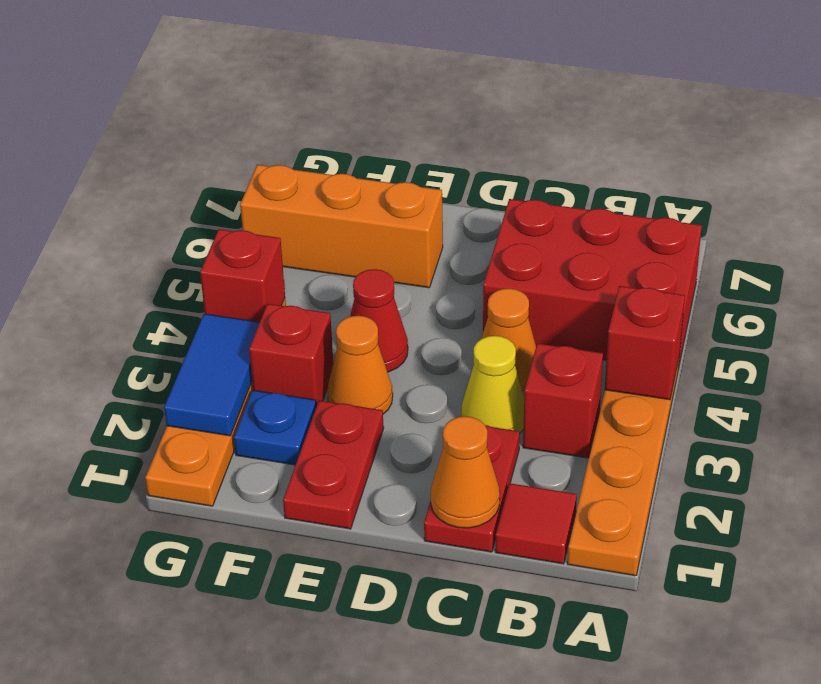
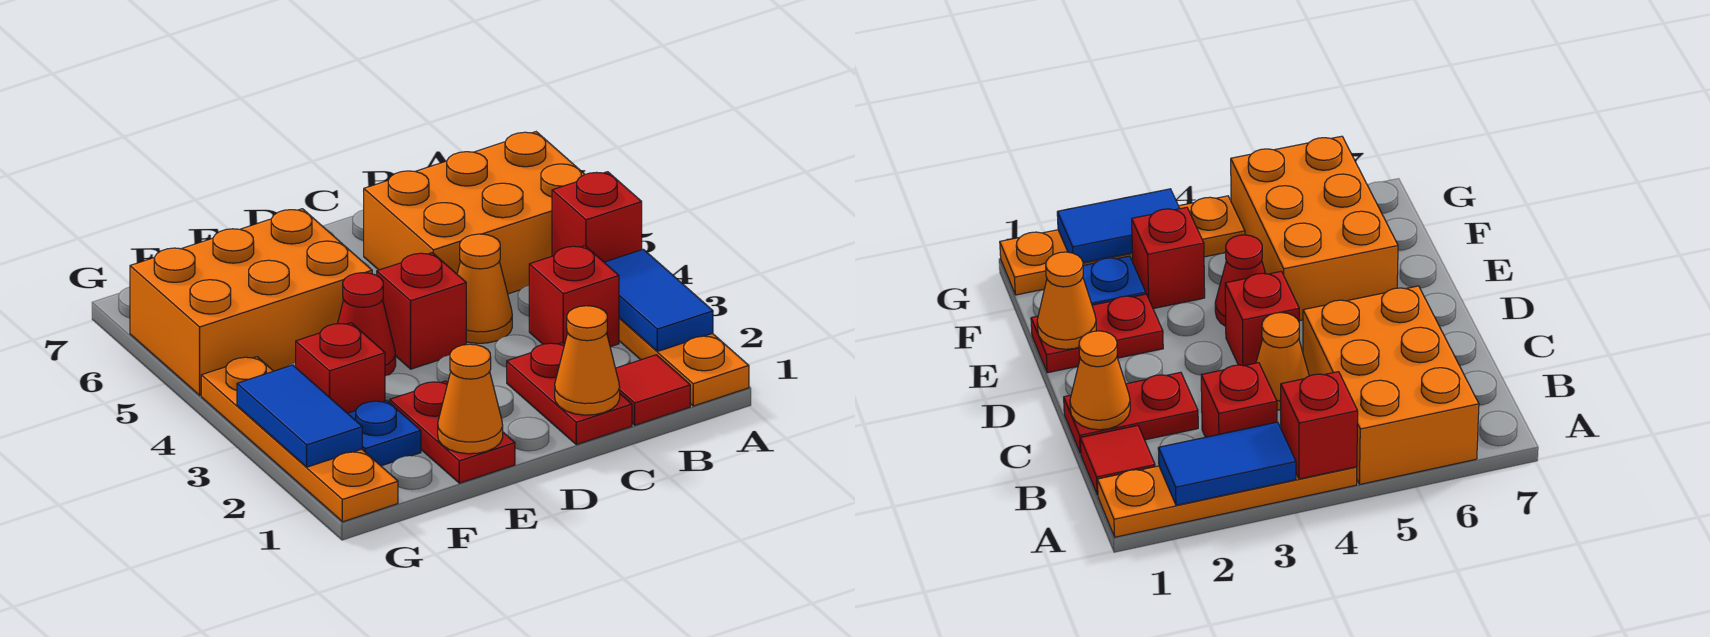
none -> blue tile A2:A3 level 2
red brick A5:C6 level 1 -> orange brick A5:C6 level 1
yellow cone C3 level 1 -> none
orange cone E3 level 1 -> orange cone E1 level 2
orange brick E6:G6 level 1 -> orange brick E5:G6 level 1
red brick G4 level 2 -> red brick D4 level 1

